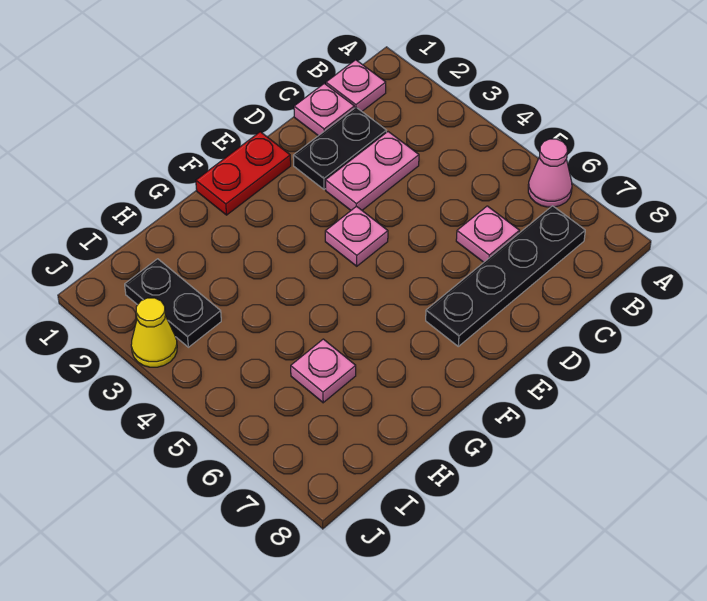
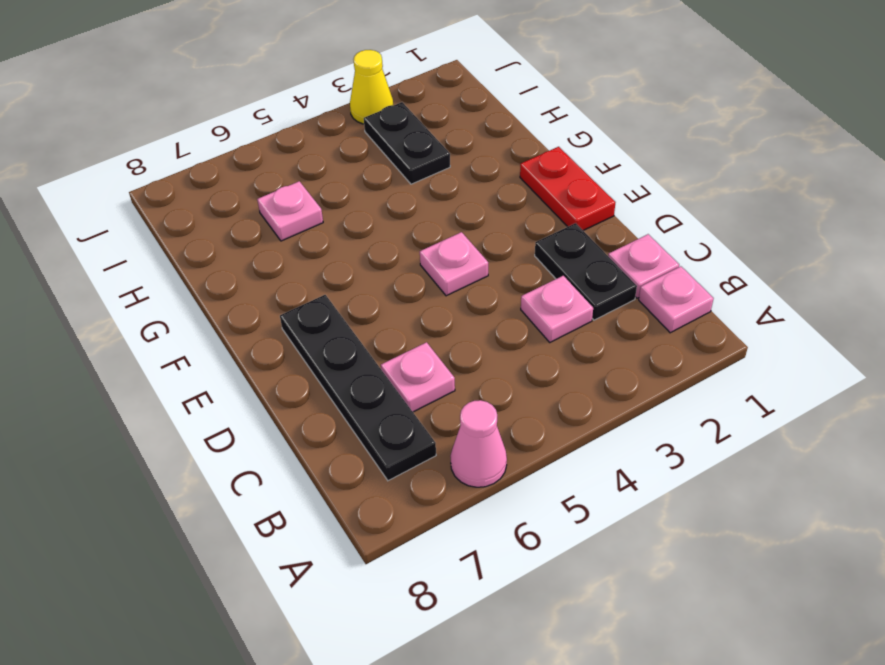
pink plate C3:D3 level 1 -> pink plate C3 level 1
black plate I2:I3 level 1 -> black plate H3:I3 level 1

